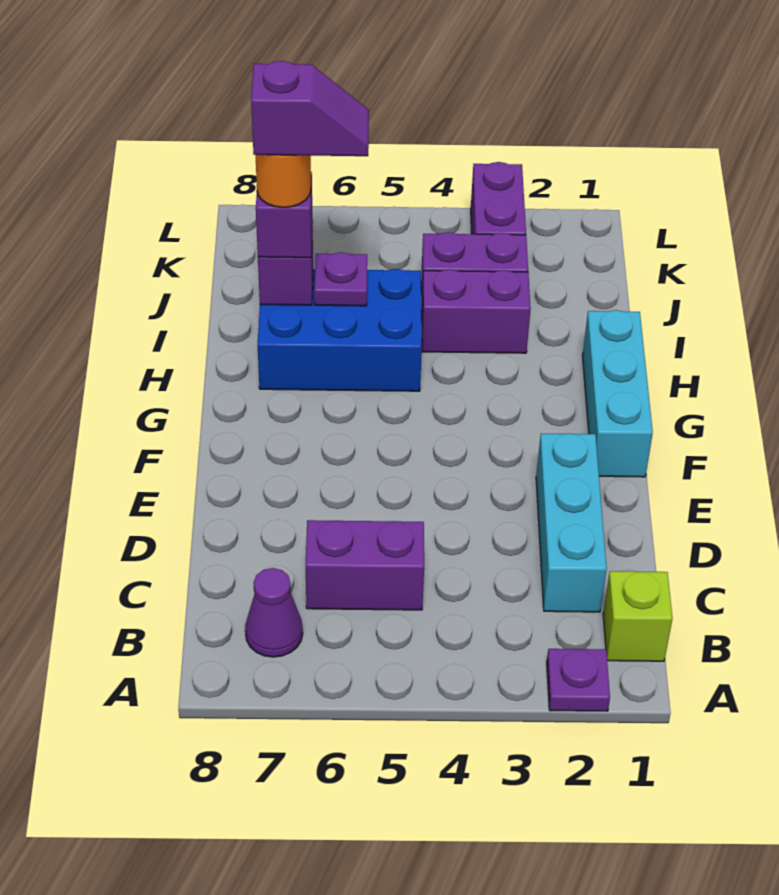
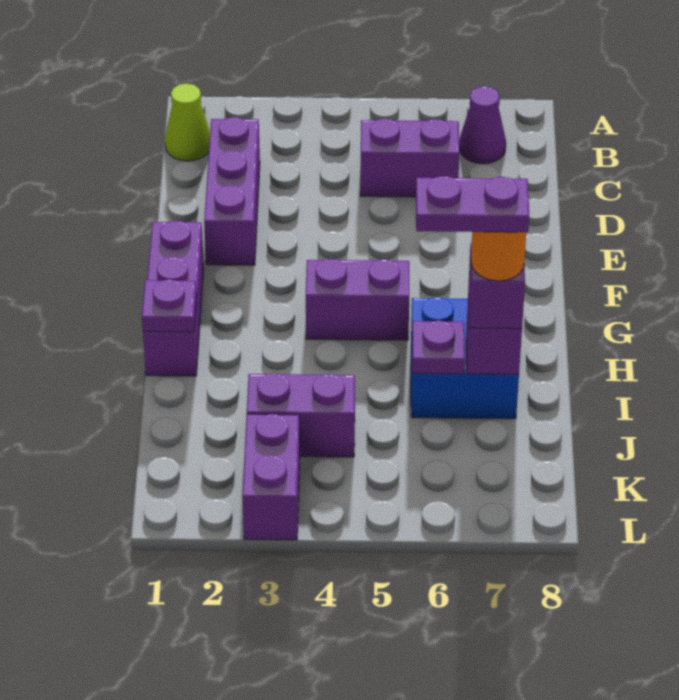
purple plate A2 level 1 -> purple plate H1 level 2
lime brick B1 level 1 -> lime cone B1 level 1
cyan brick C2:E2 level 1 -> purple brick C2:E2 level 1
cyan brick F1:H1 level 1 -> purple brick F1:H1 level 1
blue brick H5:I7 level 1 -> blue brick H6:I7 level 1
purple brick I3:I4 level 1 -> purple brick G4:G5 level 1
purple slope I6:I7 level 5 top 7 -> purple plate I6:I7 level 5

